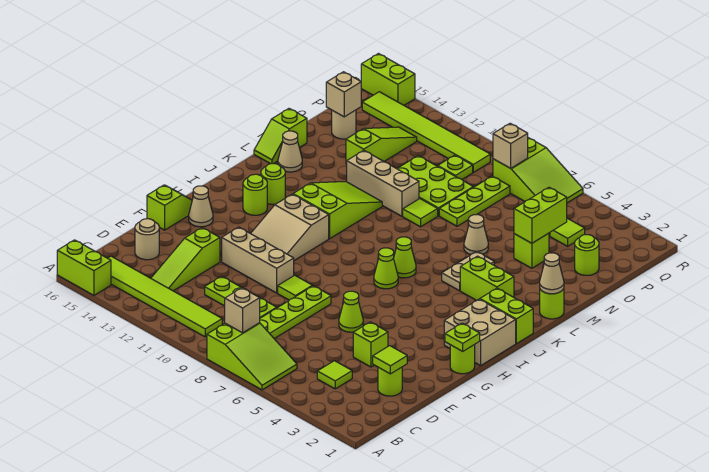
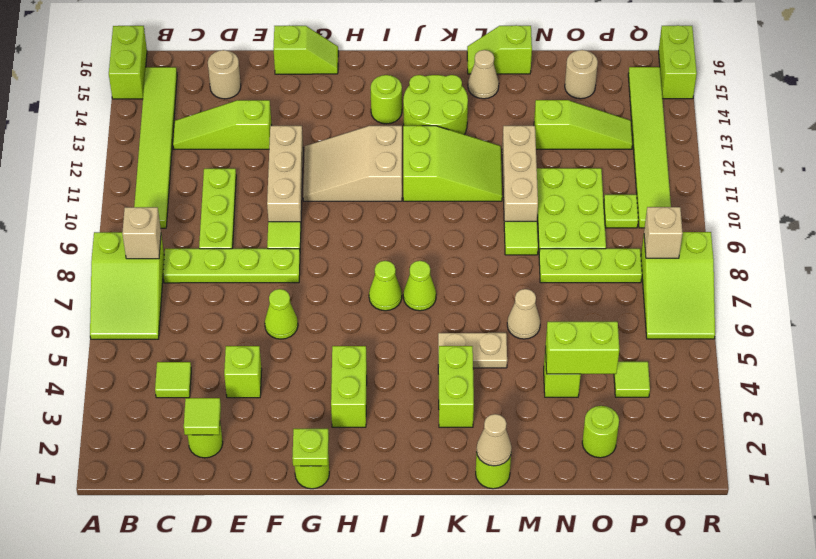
tan cone G15 level 1 -> none
tan brick H1:I2 level 1 -> none
lime brick J1:J2 level 1 -> lime brick H3:H4 level 1
lime round brick J14 level 1 -> lime round brick J13:K14 level 1
tan brick O15 level 2 -> none

